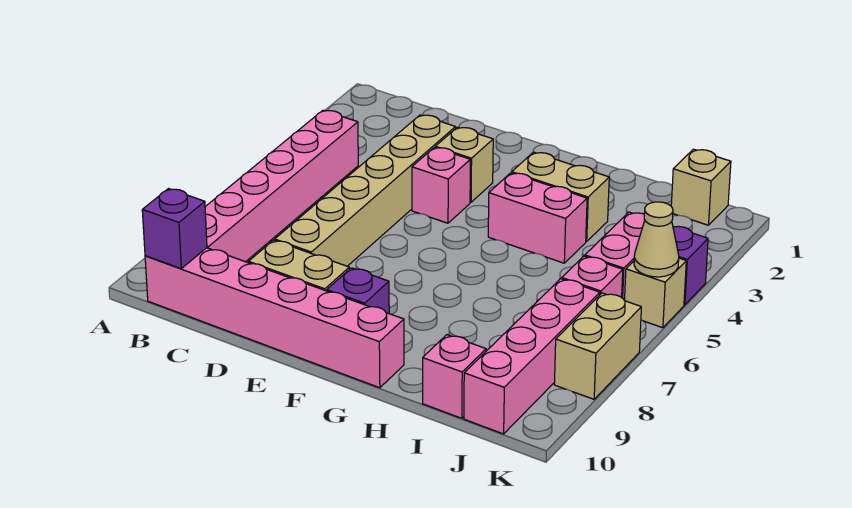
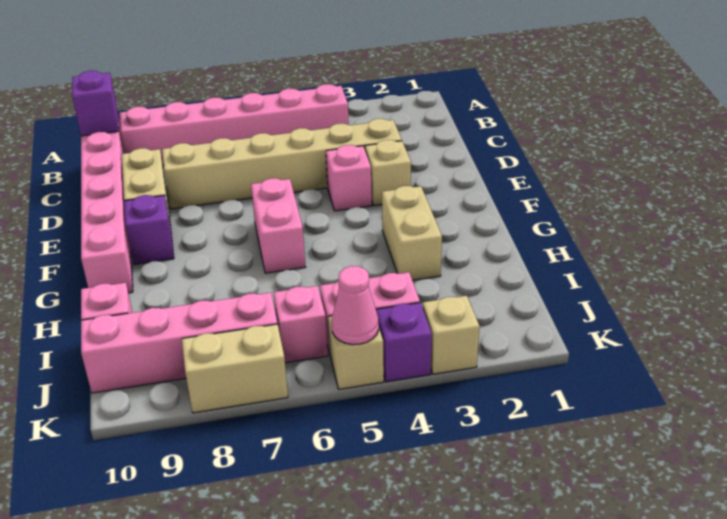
pink brick G4:H4 level 1 -> pink brick F6:G6 level 1
tan brick J1 level 1 -> tan brick K3 level 1
tan cone K5 level 2 -> pink cone K5 level 2

